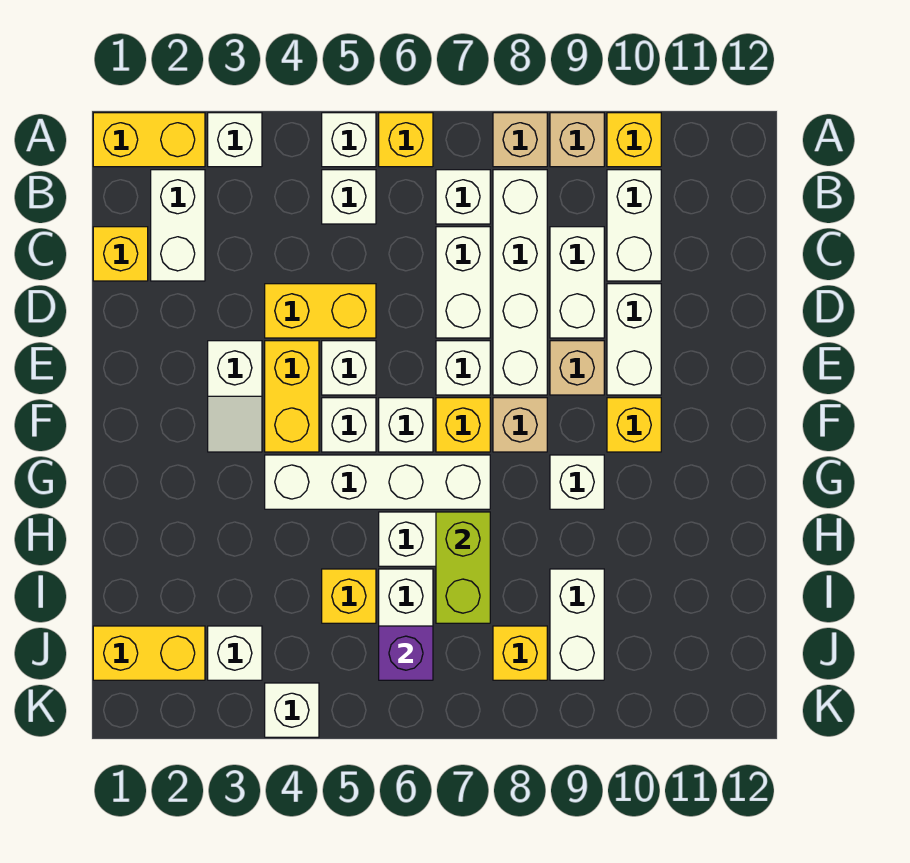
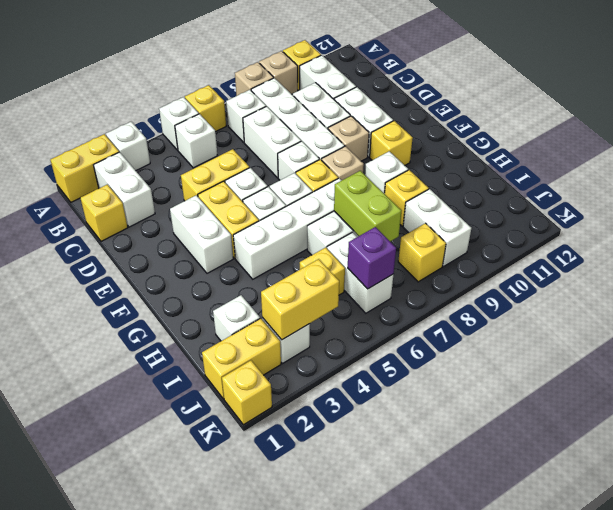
white slope E3:F3 level 1 top E -> white brick E3:F3 level 1
none -> yellow brick H9 level 1
none -> yellow brick J3:J4 level 2
none -> yellow brick K1 level 1
white brick K4 level 1 -> white brick I2 level 1

